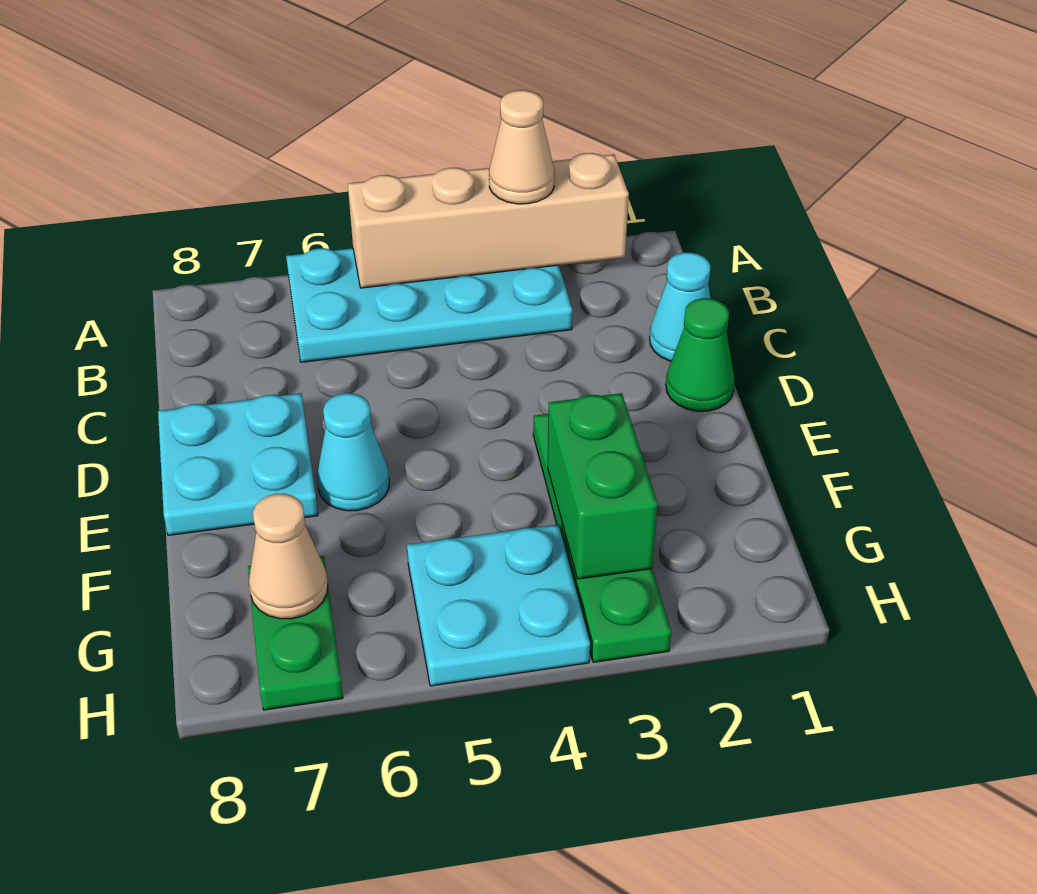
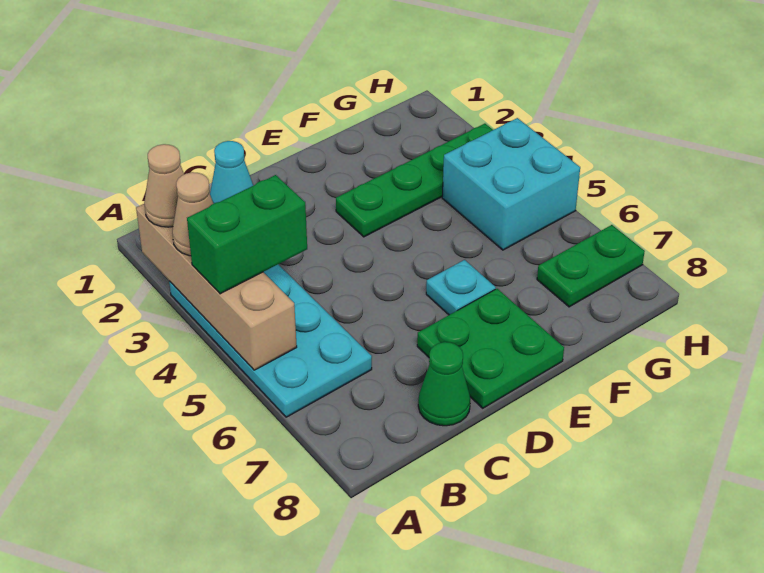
green cone D1 level 1 -> green cone C8 level 1
cyan plate D7:E8 level 1 -> green plate D7:E8 level 1
cyan cone E6 level 1 -> cyan plate E6 level 1
green brick F3:G3 level 2 -> green brick A4:B4 level 3
cyan plate G4:H5 level 1 -> cyan brick G4:H5 level 1
tan cone G7 level 2 -> tan cone A2 level 3

